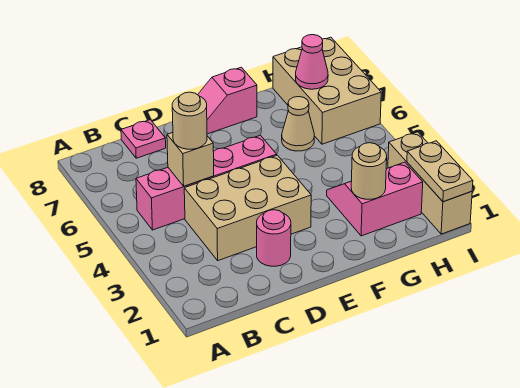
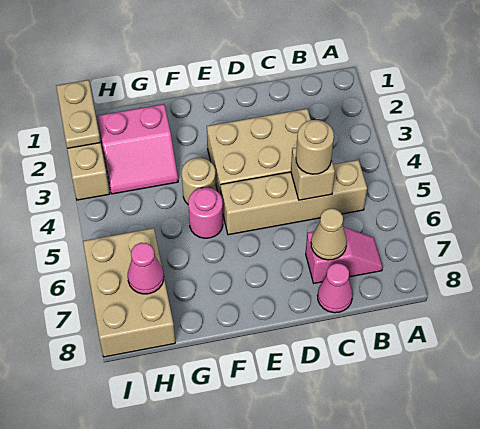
pink brick B5:E5 level 1 -> tan brick B5:E5 level 1
pink plate C8 level 1 -> pink cone C8 level 1
pink round brick D2 level 1 -> pink round brick F5 level 1
pink slope E8:F8 level 1 top F -> pink slope B7:C7 level 1 top C
tan round brick G2 level 2 -> tan round brick F4 level 1
tan cone G6 level 1 -> tan cone C7 level 2

